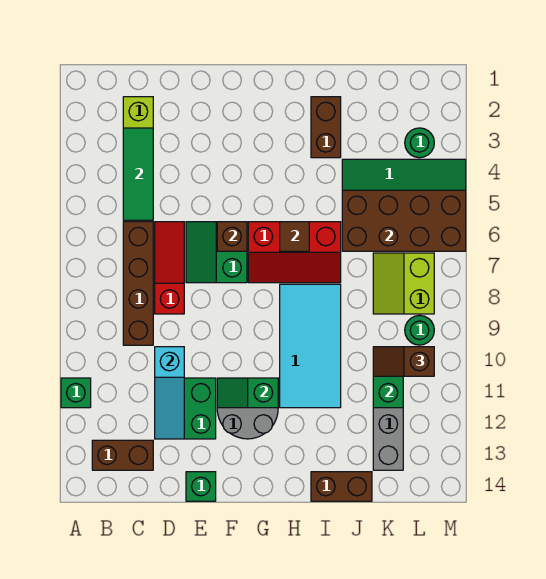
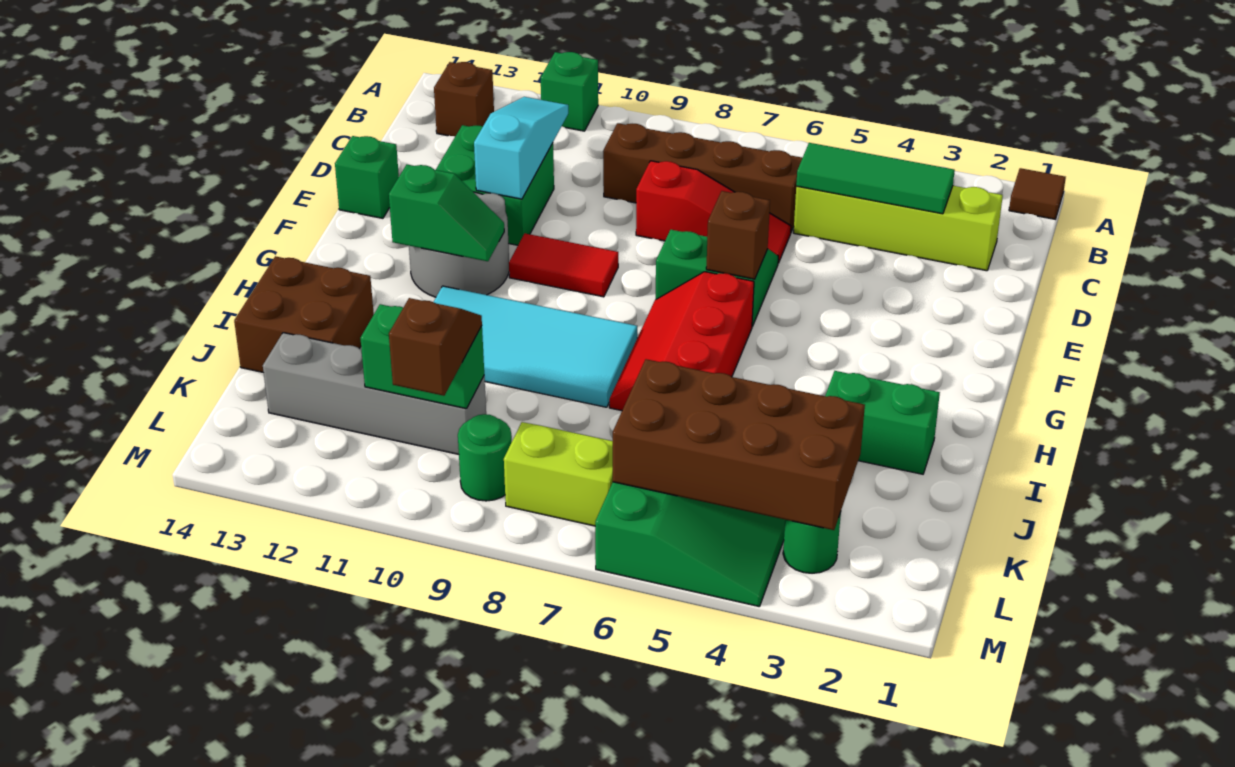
brown brick B13:C13 level 1 -> brown brick B13 level 1
cyan slope D10:D12 level 2 top 10 -> cyan slope C11:E11 level 2 top E
none -> red tile F9:F10 level 1
green slope F11:G11 level 2 top G -> green slope G11:G12 level 2 top 12
brown tile H6 level 2 -> brown tile A1 level 1
brown brick I2:I3 level 1 -> green brick I2:I3 level 1
brown brick I14:J14 level 1 -> brown brick I13:J14 level 1
brown brick J5:M6 level 2 -> brown brick K3:L6 level 2

